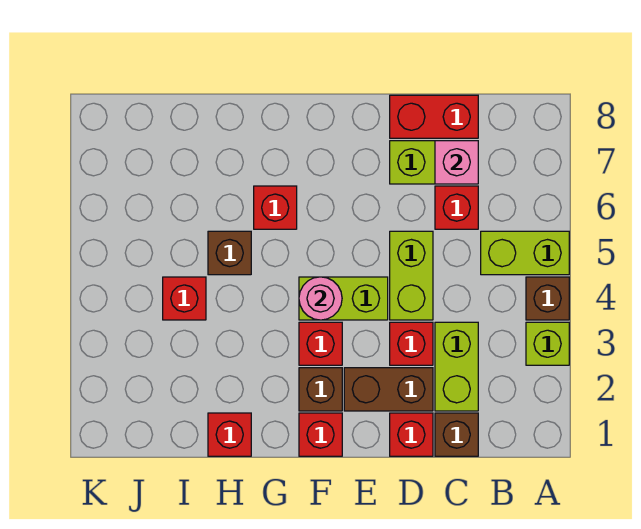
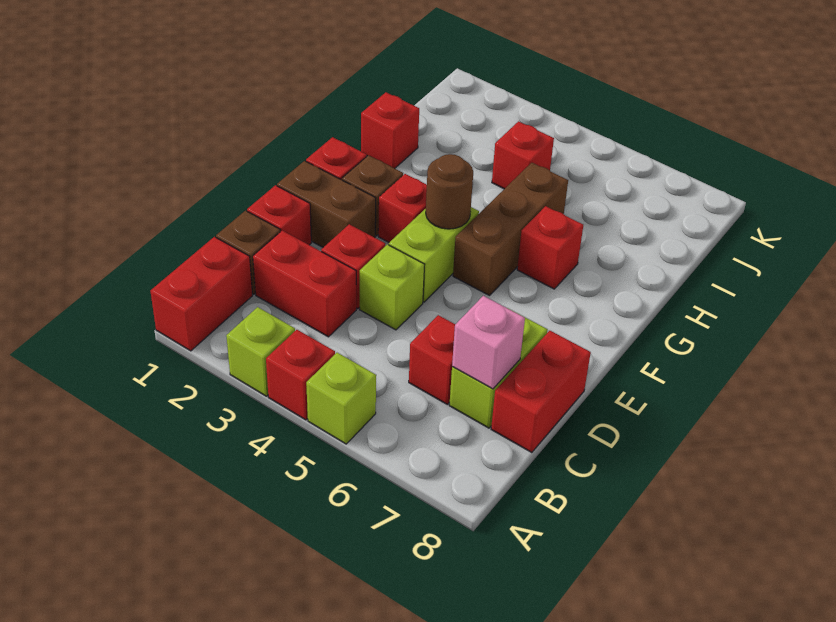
none -> red brick A1:B1 level 1
brown brick A4 level 1 -> red brick A4 level 1
lime brick A5:B5 level 1 -> lime brick A5 level 1
lime brick C2:C3 level 1 -> red brick C2:C3 level 1
brown brick D2:E2 level 1 -> brown brick E1:E2 level 1
lime brick D4:D5 level 1 -> lime brick D4 level 1
pink round brick F4 level 2 -> brown round brick F4 level 2
brown brick H5 level 1 -> brown brick F5:H5 level 1

